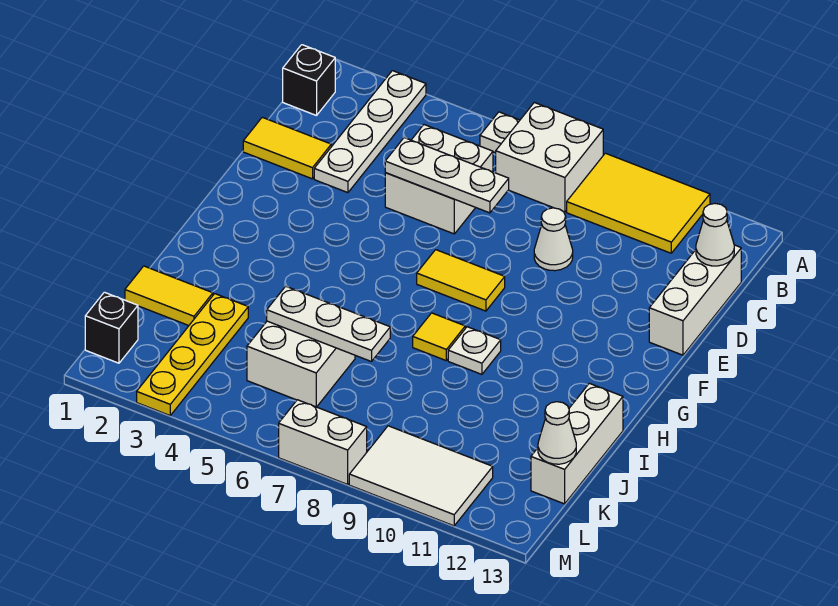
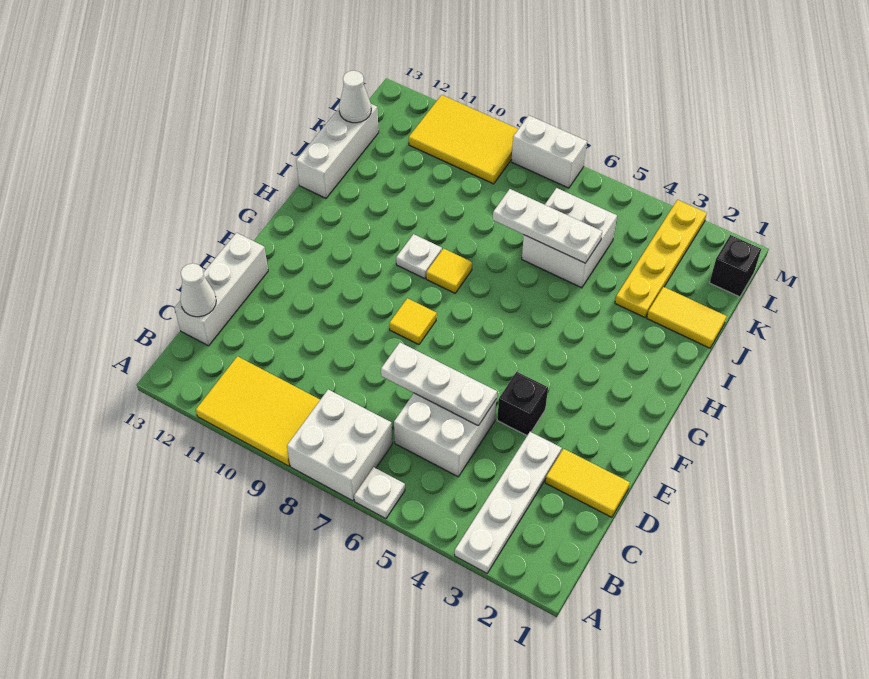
black brick B1 level 1 -> black brick E4 level 1
white cone D9 level 1 -> none
yellow tile F7:F8 level 1 -> yellow tile F8 level 1
white tile L9:M11 level 1 -> yellow tile L9:M11 level 1

